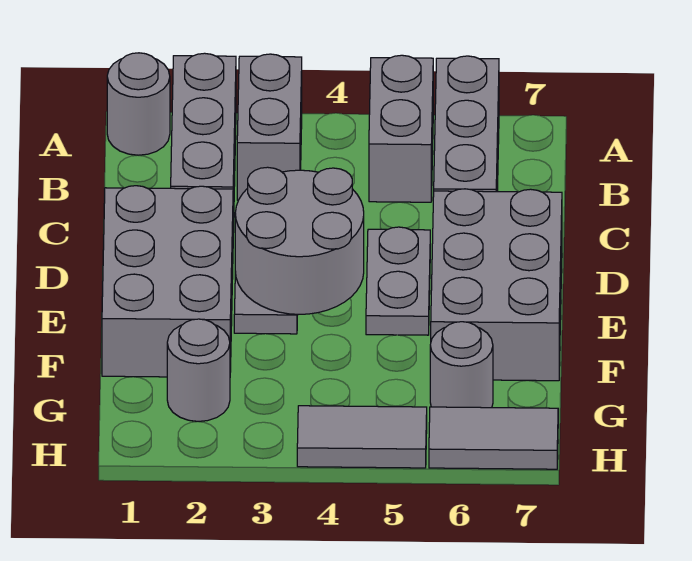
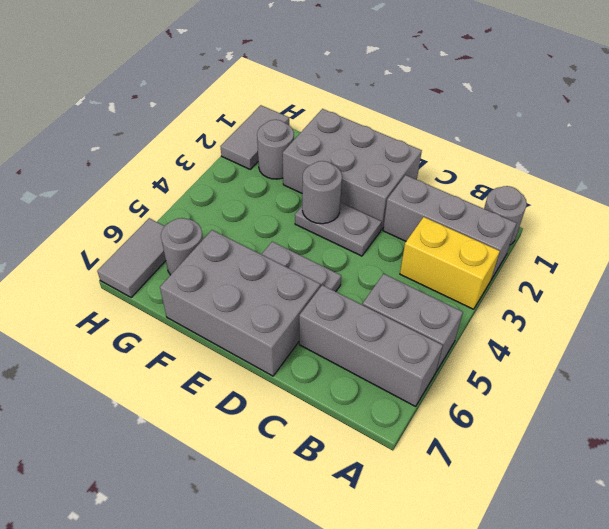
grey brick A3:B3 level 1 -> yellow brick A3:B3 level 1
grey round brick D3:E4 level 2 -> grey round brick E3 level 2
grey tile H4:H5 level 1 -> grey tile H1:H2 level 1

